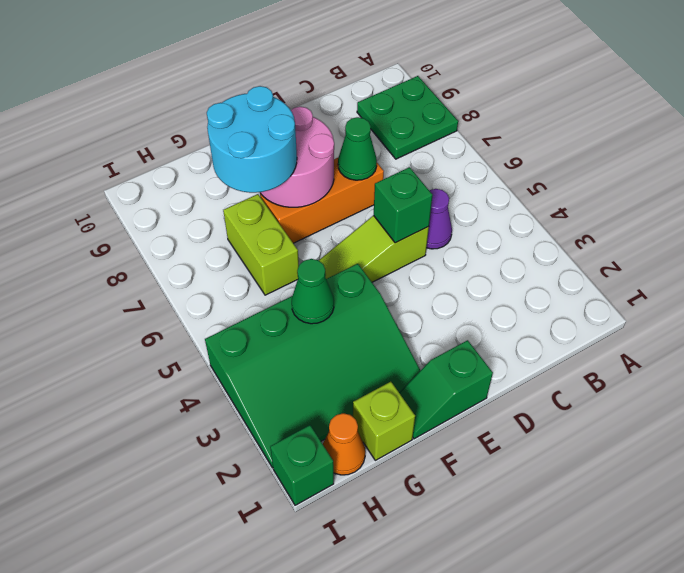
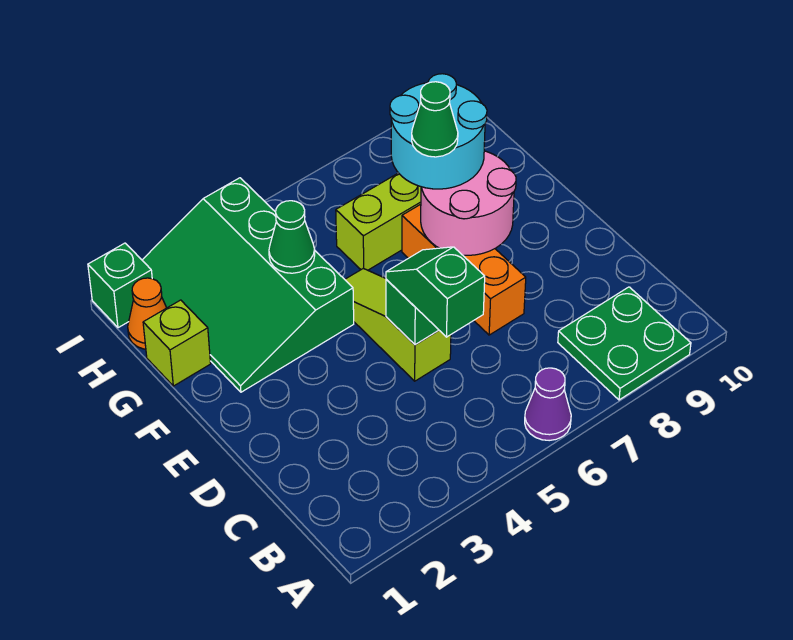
purple cone C5 level 1 -> purple cone A6 level 1
green cone D7 level 2 -> green cone F7 level 4
green slope E1:F1 level 1 top E -> green slope C5:D5 level 3 top C

